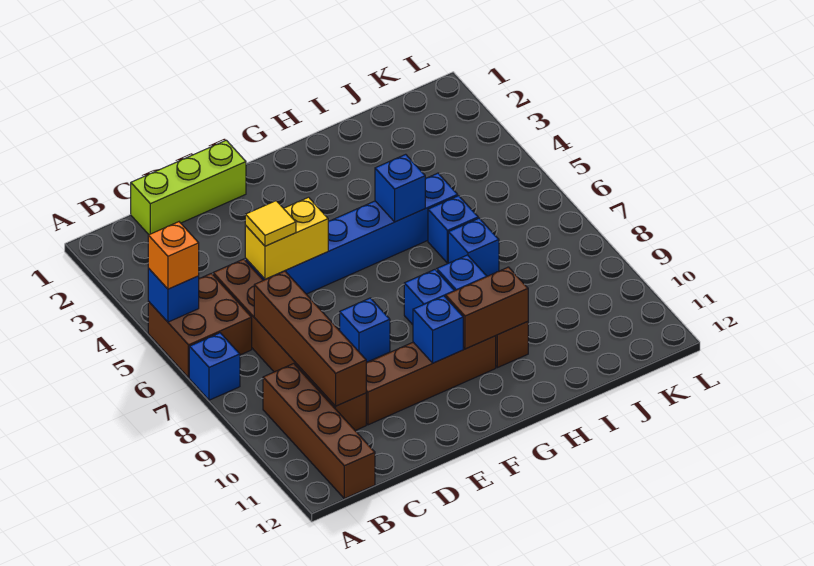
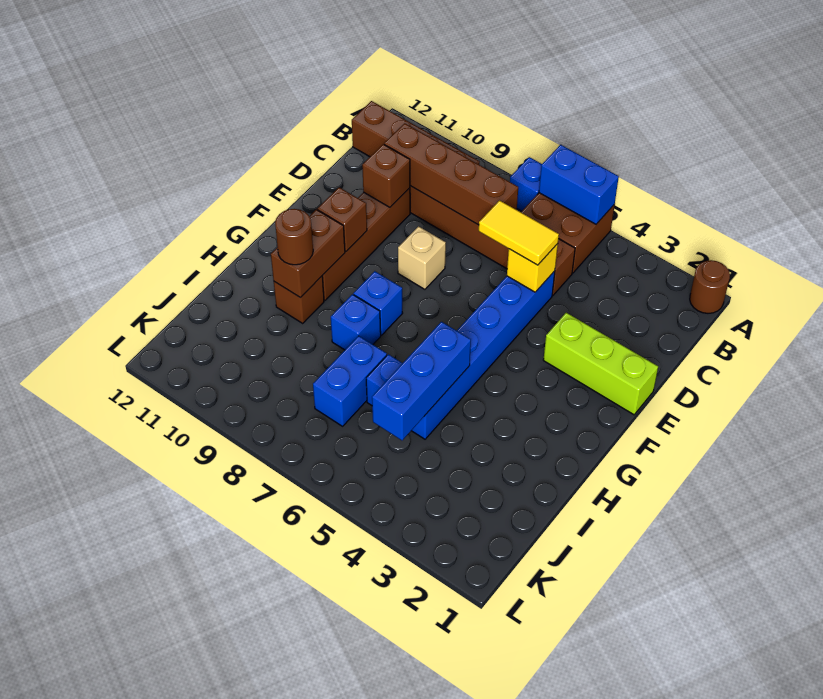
none -> brown round brick A1 level 1
blue brick A5 level 2 -> blue brick A5:A6 level 2
orange brick A5 level 3 -> none
lime brick C1:E1 level 1 -> lime brick E1:E3 level 1
yellow brick D5:E5 level 2 -> yellow brick D5 level 2
yellow tile D5 level 3 -> yellow tile D5:D6 level 3
none -> brown brick D10 level 2
blue brick E8 level 1 -> tan brick E8 level 1
blue brick F10 level 2 -> brown brick F10 level 2
blue brick H5 level 2 -> blue brick H5:J5 level 2
none -> brown round brick H10 level 3
blue brick I7 level 1 -> blue brick I7:J7 level 1

